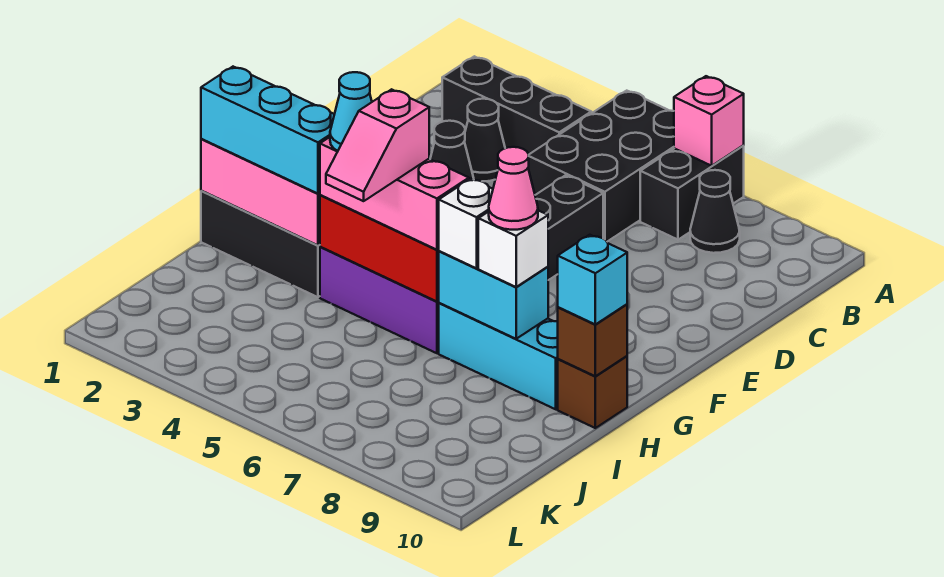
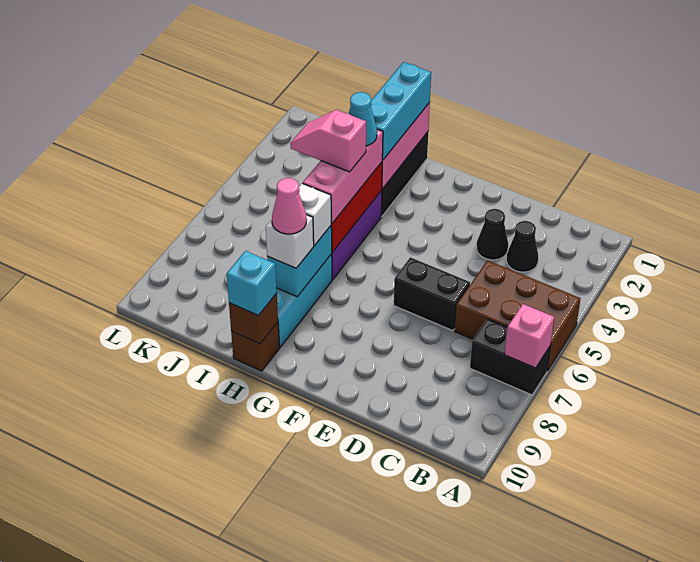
black brick A5:C6 level 1 -> brown brick A5:C6 level 1
black brick B2:B4 level 1 -> none
black cone B8 level 1 -> none

